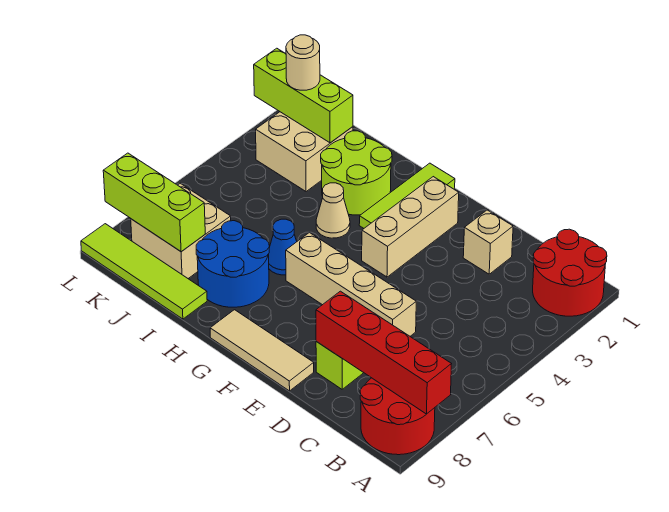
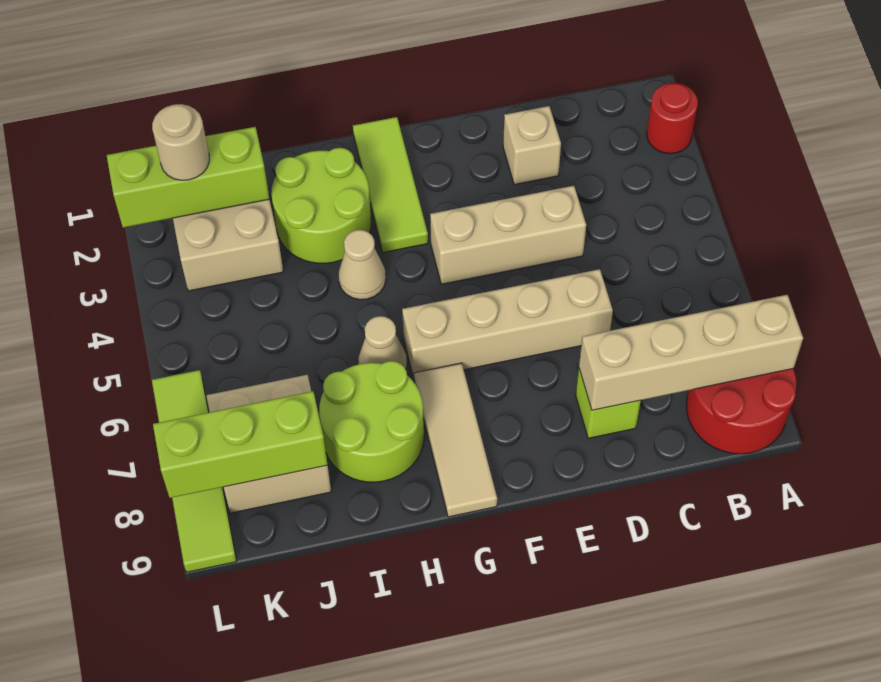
red round brick A1:B2 level 1 -> red round brick A2 level 1
red brick A8:D8 level 2 -> tan brick A8:D8 level 2
tan tile E9:G9 level 1 -> tan tile G7:G9 level 1
tan brick F2:F4 level 1 -> tan brick D4:F4 level 1
blue cone H6 level 1 -> tan cone H6 level 1
blue round brick H7:I8 level 1 -> lime round brick H7:I8 level 1
lime tile I9:L9 level 1 -> lime tile L6:L9 level 1

